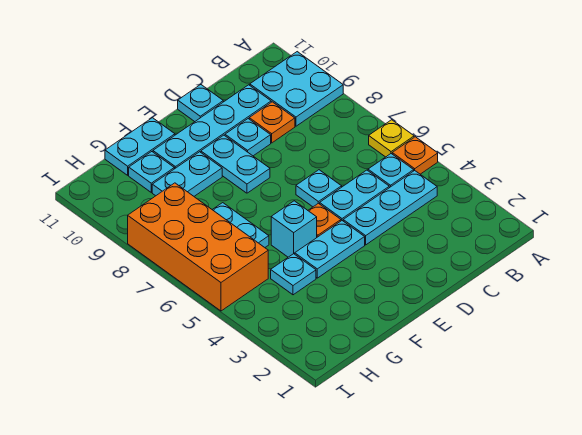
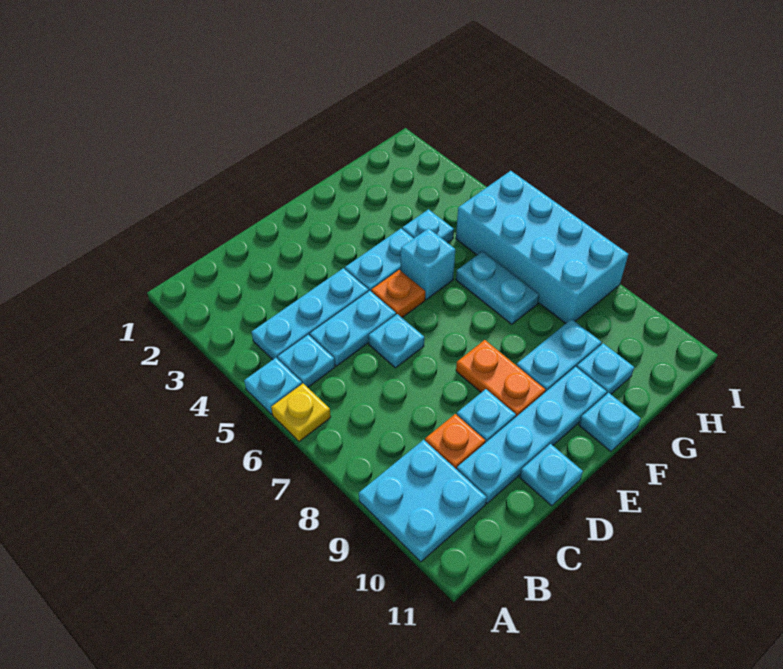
orange plate A5 level 1 -> cyan plate A5 level 1
cyan plate E8:E9 level 1 -> orange plate E8:E9 level 1
cyan plate F11:G11 level 1 -> cyan plate F11 level 1
orange brick H5:I8 level 1 -> cyan brick H5:I8 level 1

